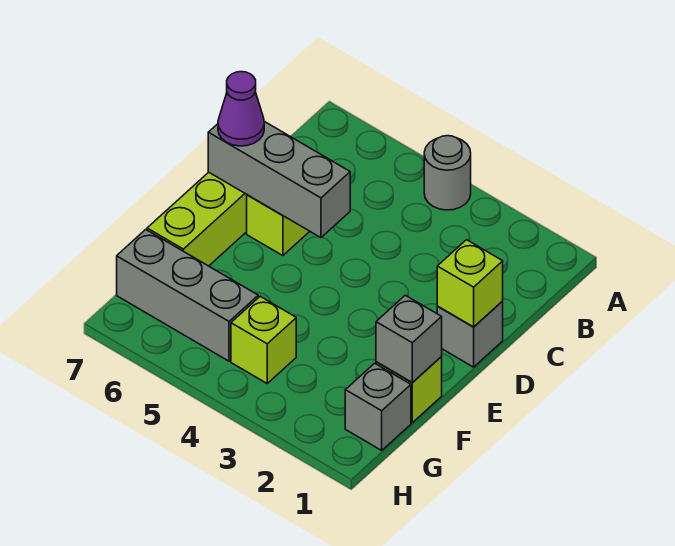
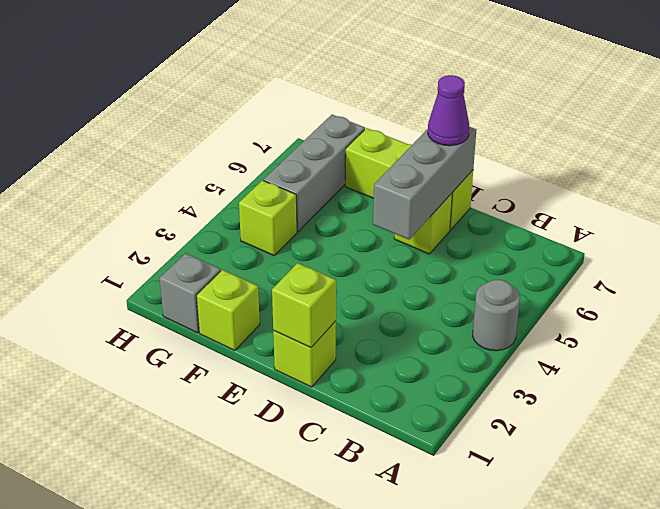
grey brick D1 level 1 -> lime brick D1 level 1
grey brick F1 level 2 -> none

